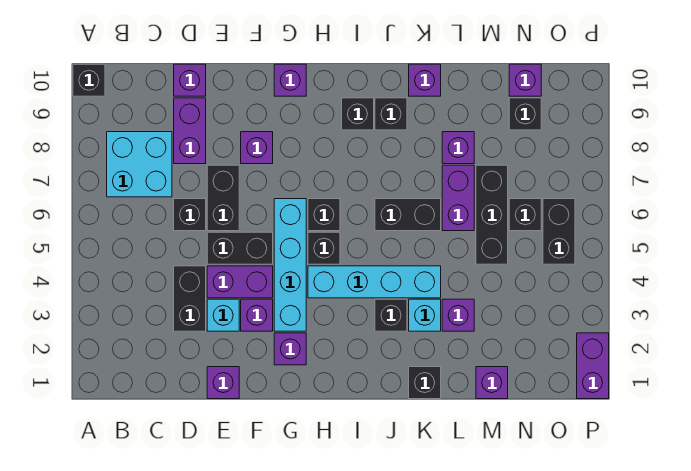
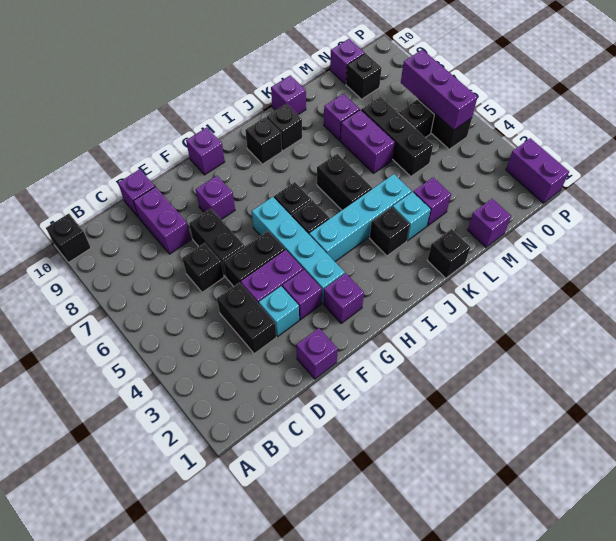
cyan brick B7:C8 level 1 -> none
black brick J6:K6 level 1 -> black brick J5:J6 level 1
none -> purple brick O5:O7 level 2

